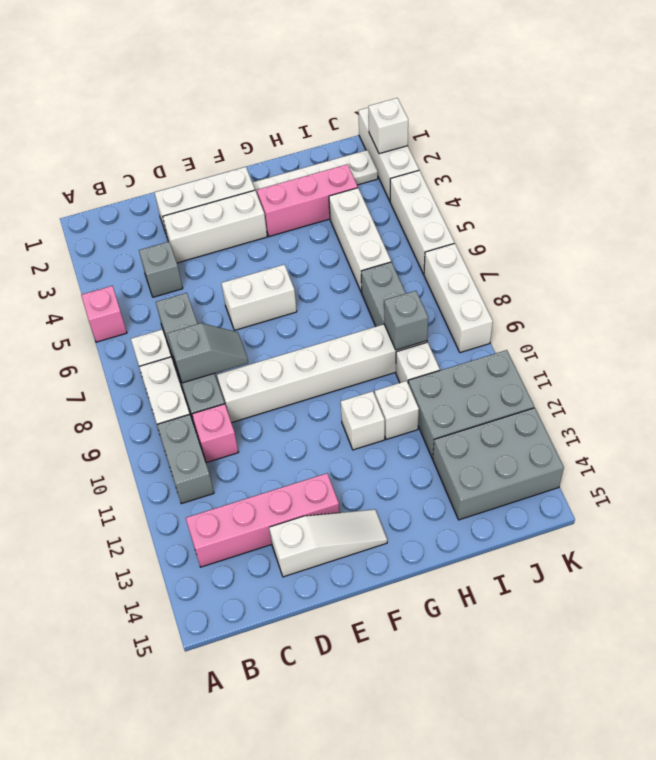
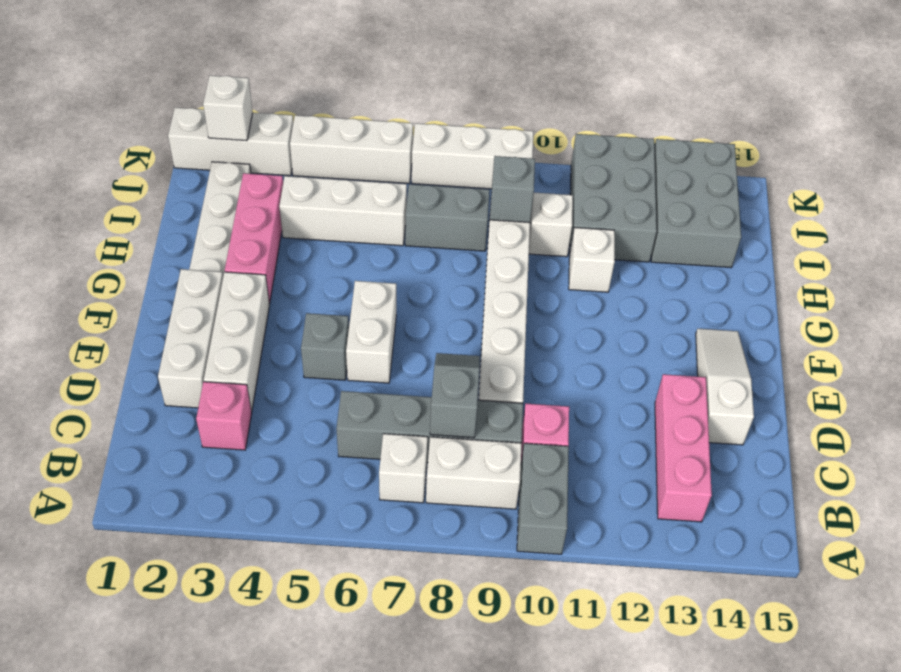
pink brick A5 level 1 -> pink brick C3 level 1
grey brick B10:B11 level 1 -> grey brick A10:B10 level 1
pink brick B13:E13 level 1 -> pink brick B13:D13 level 1
grey brick C4 level 1 -> grey brick E5 level 1
white brick G11 level 1 -> none

